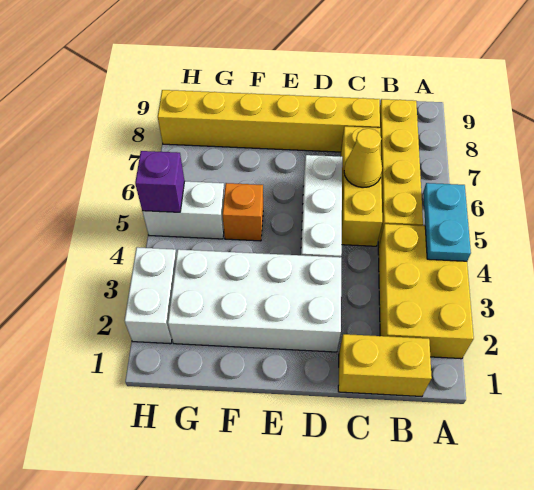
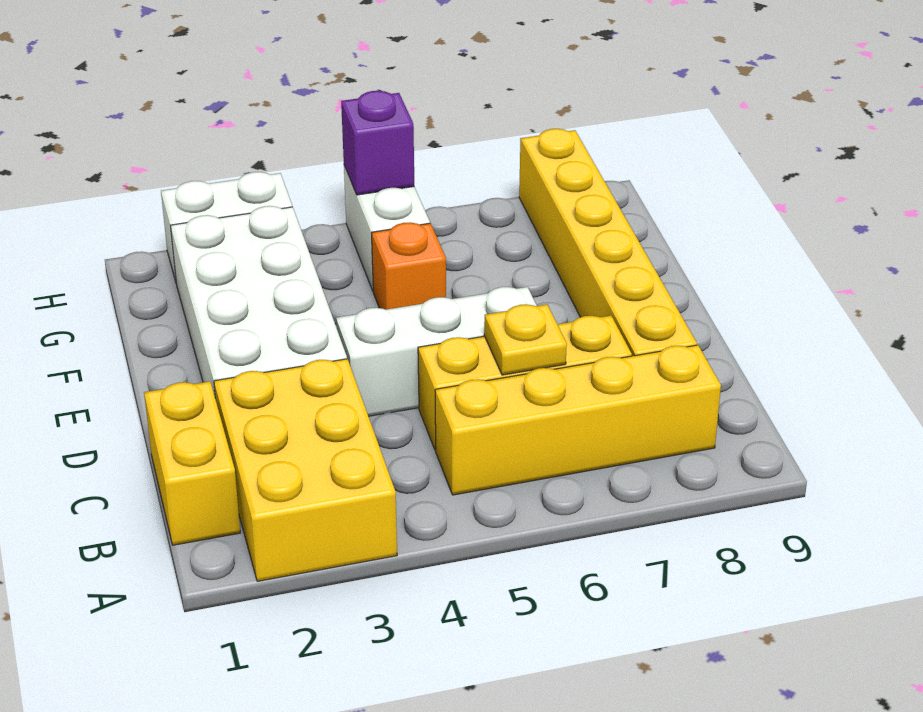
yellow brick A2:B4 level 1 -> yellow brick A2:C3 level 1
cyan plate A4:A5 level 2 -> none
yellow cone C6 level 2 -> yellow plate C6 level 2

